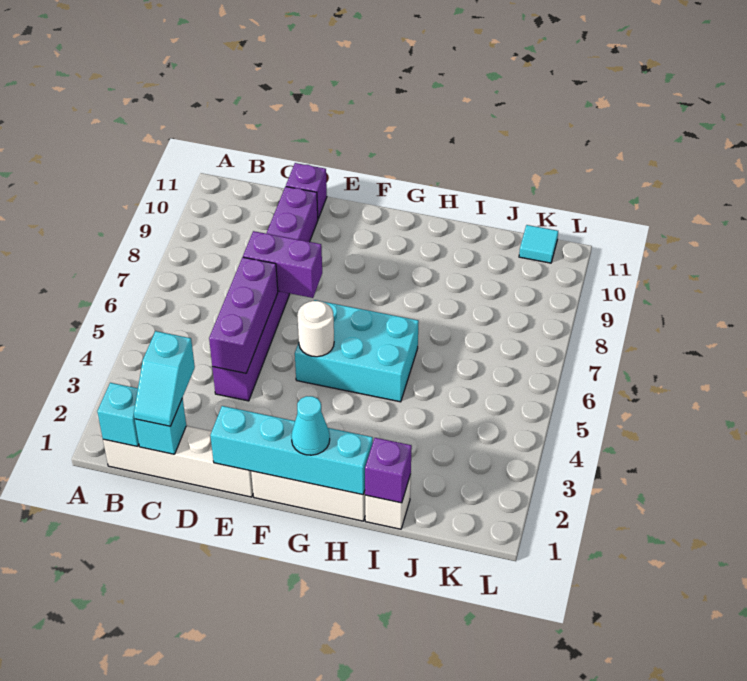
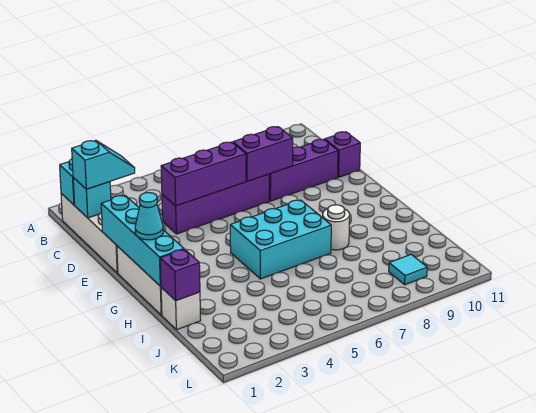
cyan slope C1:C2 level 3 top 2 -> cyan slope C1:C2 level 3 top 1
purple brick D7:E7 level 2 -> purple brick D7:D8 level 2
cyan brick F5:H6 level 1 -> cyan brick G5:H7 level 1
white round brick F5 level 2 -> white round brick H8 level 1
cyan tile K11 level 1 -> cyan tile K9 level 1

